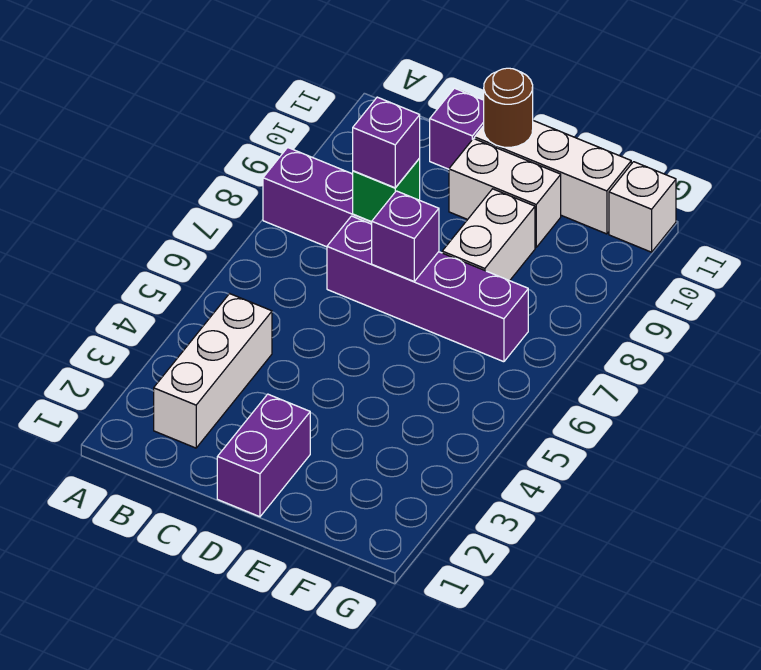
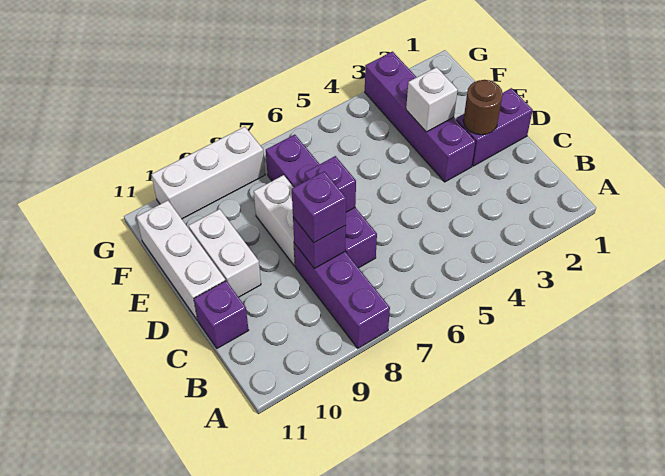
white brick B2:B4 level 1 -> white brick G8:G10 level 1
green brick C8 level 2 -> purple brick C8 level 2
none -> purple brick D3:G3 level 1
brown round brick D11 level 2 -> brown round brick D2 level 2
white brick E8:E9 level 1 -> white brick D8:E8 level 1
white brick G11 level 1 -> white brick E3 level 2

